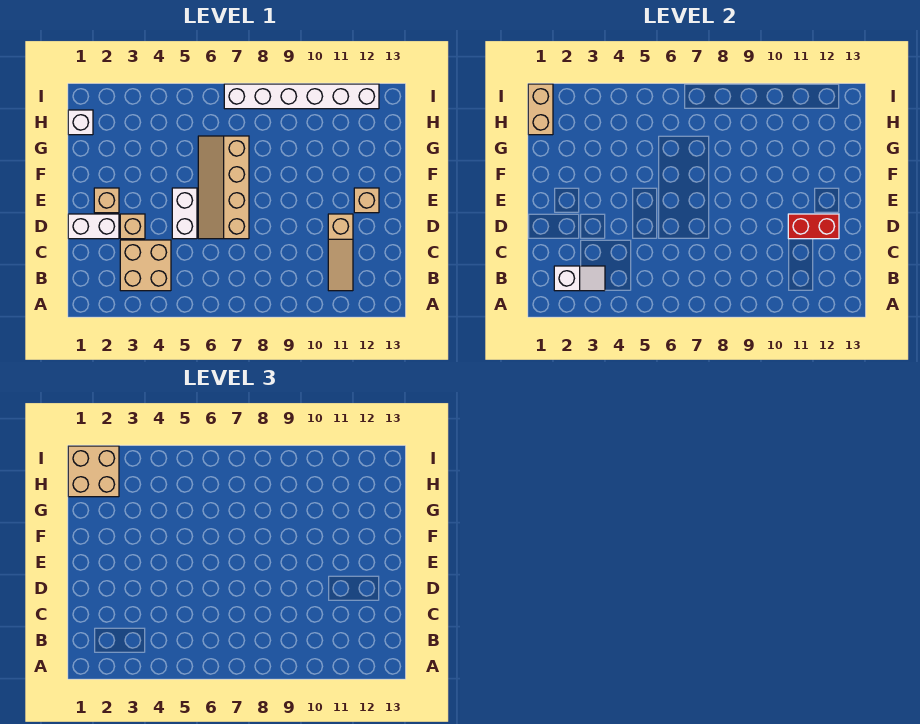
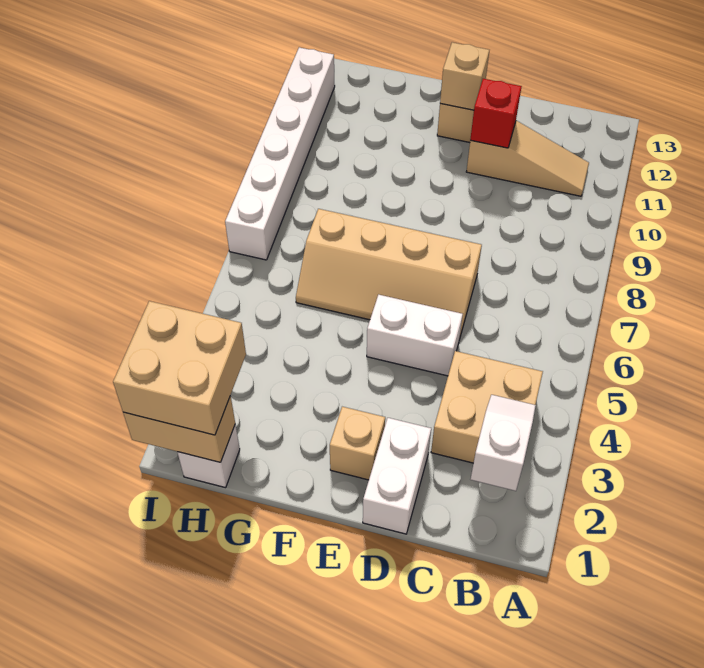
tan brick D3 level 1 -> tan brick E12 level 2
red brick D11:D12 level 2 -> red brick D11 level 2

